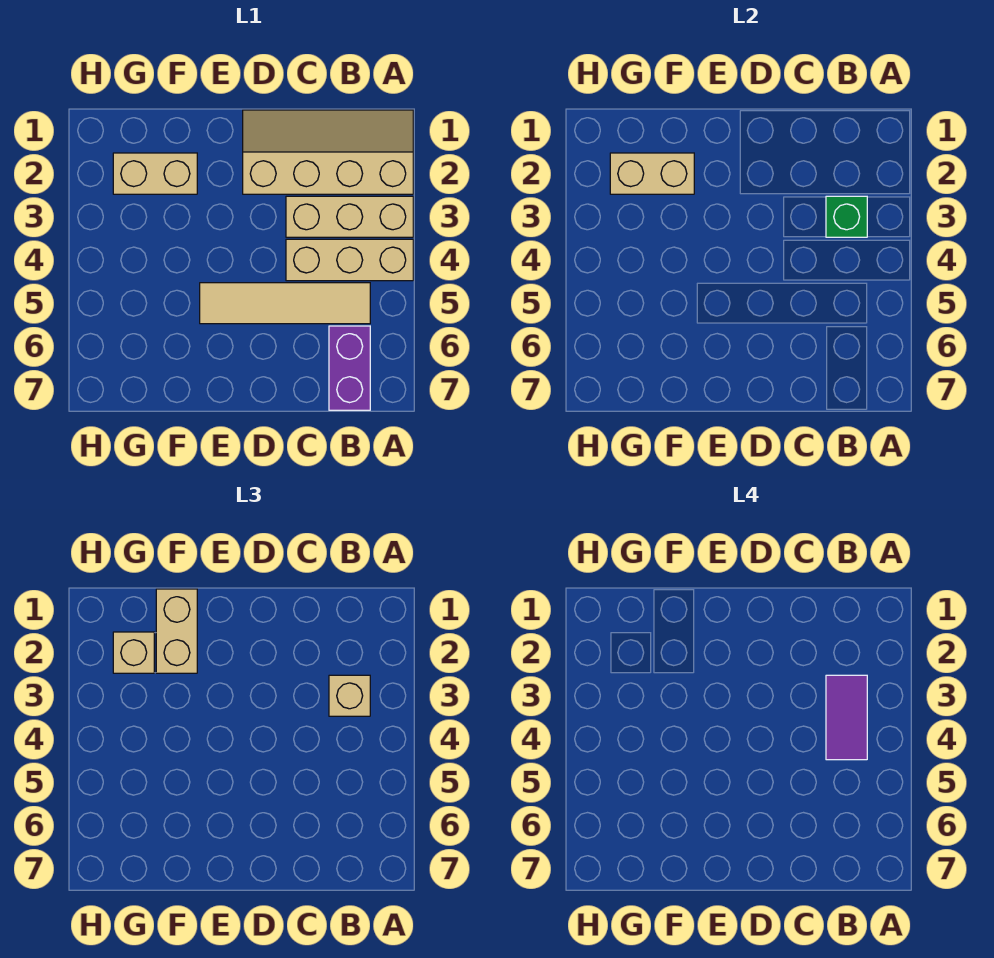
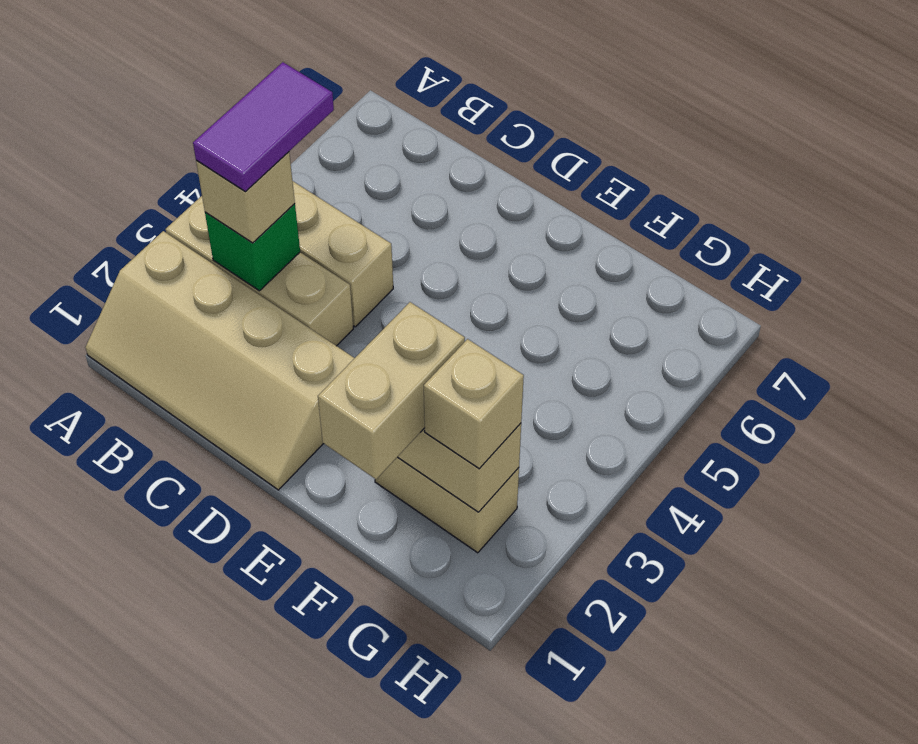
tan tile B5:E5 level 1 -> none
purple brick B6:B7 level 1 -> none

